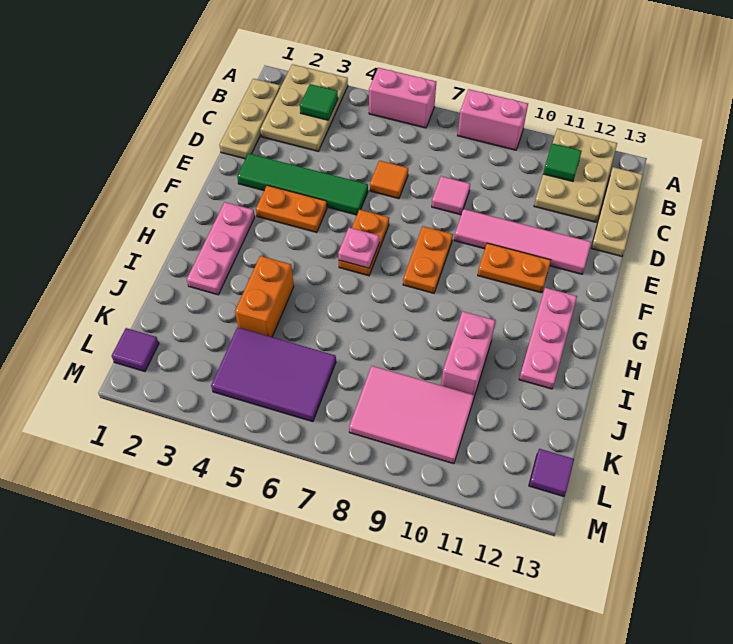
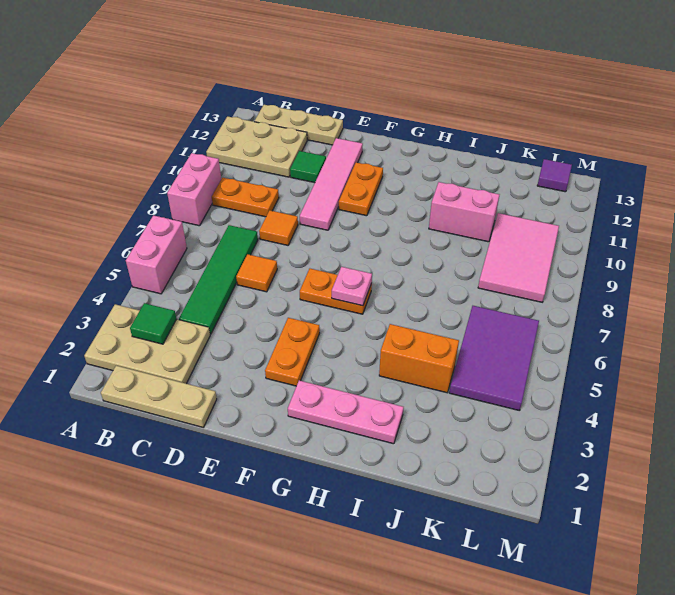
green tile B11 level 2 -> green tile D11 level 1
pink tile D8 level 1 -> orange tile D8 level 1
green tile E2:E5 level 1 -> green tile C4:C7 level 1
orange plate F8:G8 level 1 -> orange plate B9:C9 level 1
pink plate G12:I12 level 1 -> none
purple tile L1 level 1 -> none

